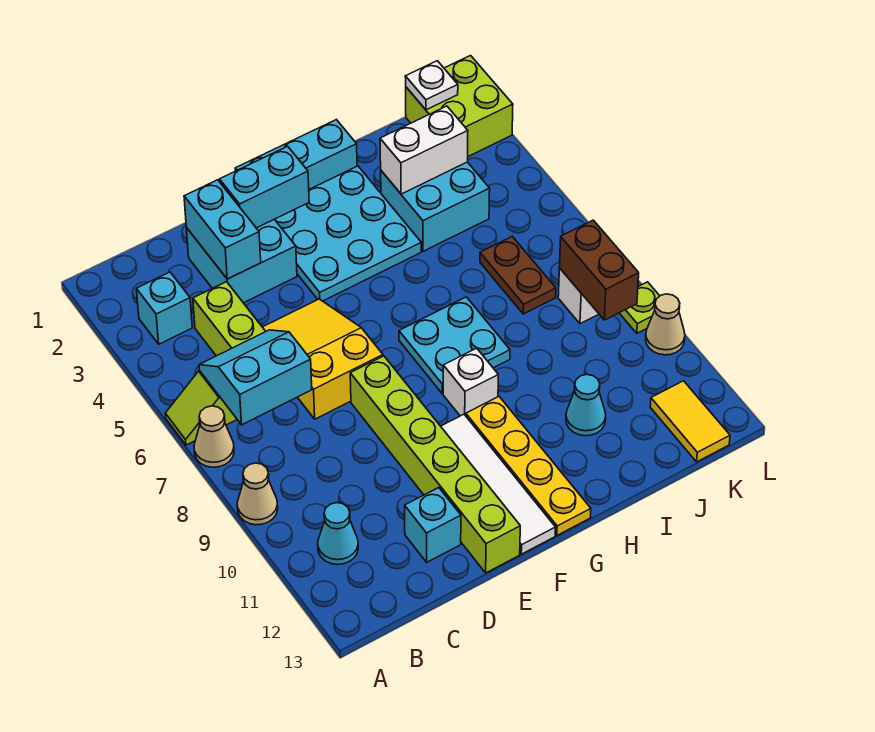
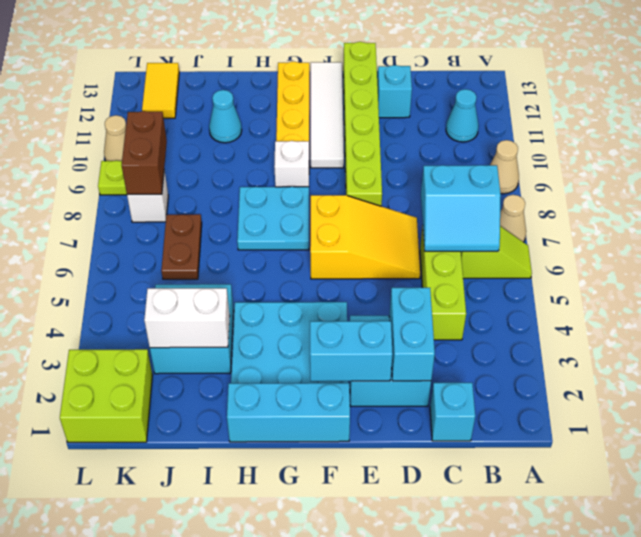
cyan brick B3 level 1 -> cyan brick C1 level 1
yellow slope D5:E7 level 1 top 7 -> yellow slope D6:F7 level 1 top F
white plate K1 level 2 -> none

